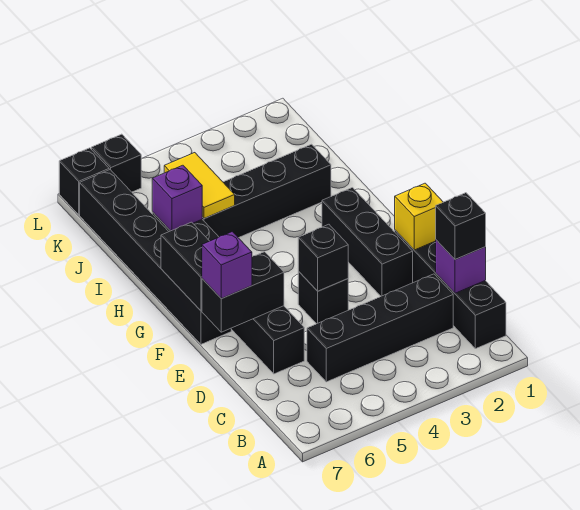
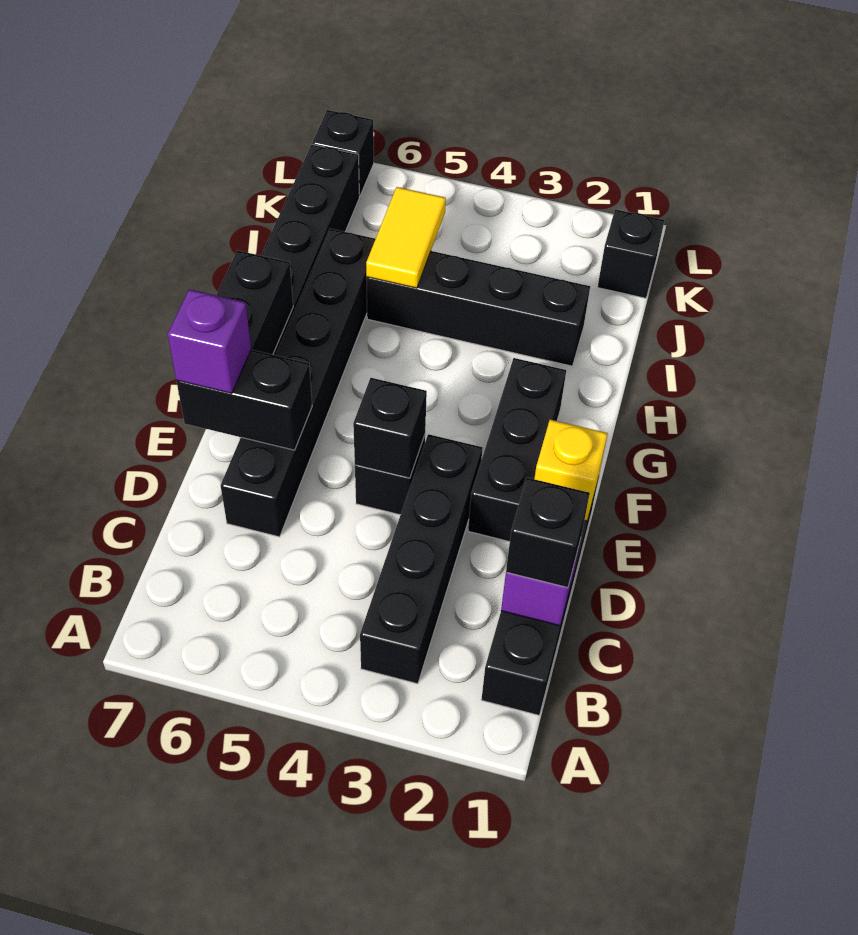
black brick C2:C5 level 1 -> black brick B3:E3 level 1
purple brick I6 level 2 -> none
black brick L6 level 1 -> black brick K1 level 1

